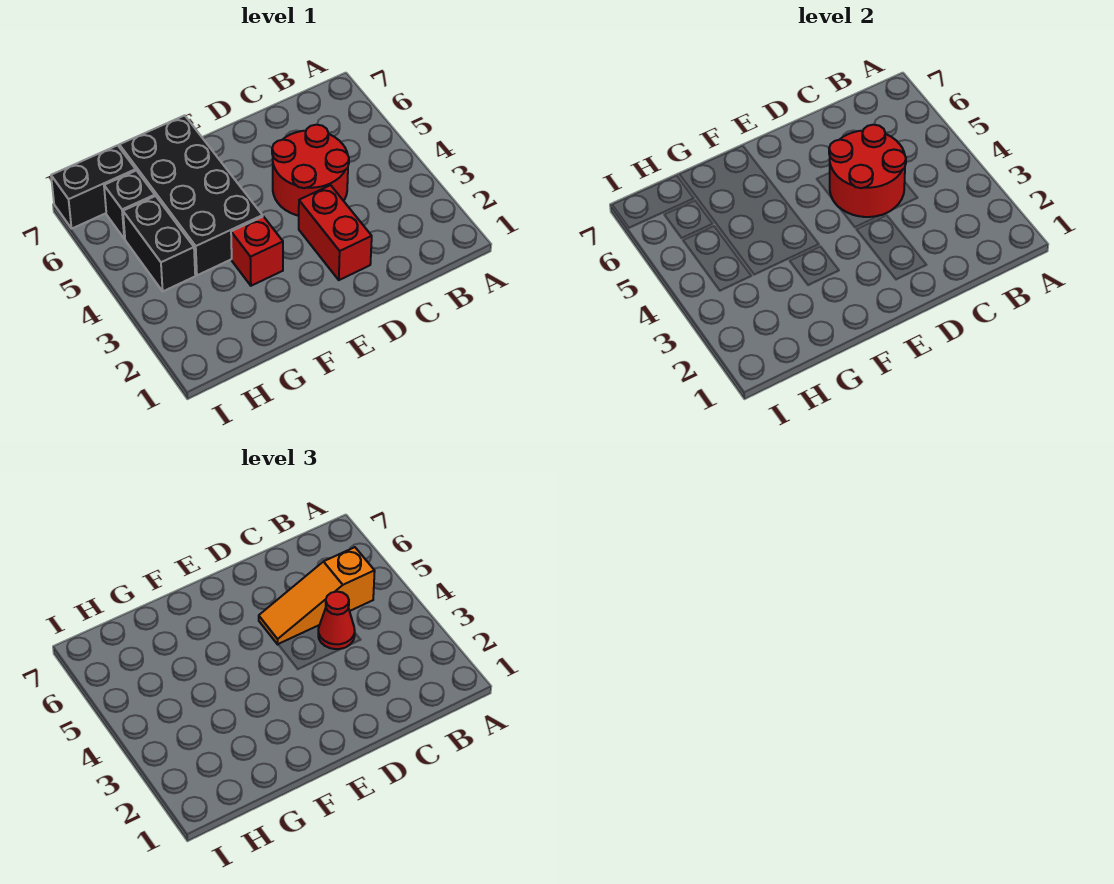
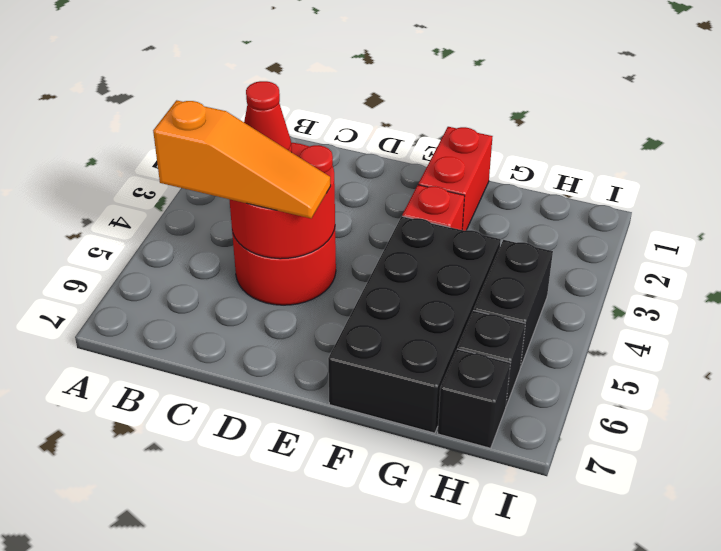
red brick D2:D3 level 1 -> red brick F1:F2 level 1
black brick H7:I7 level 1 -> black brick H7 level 1

